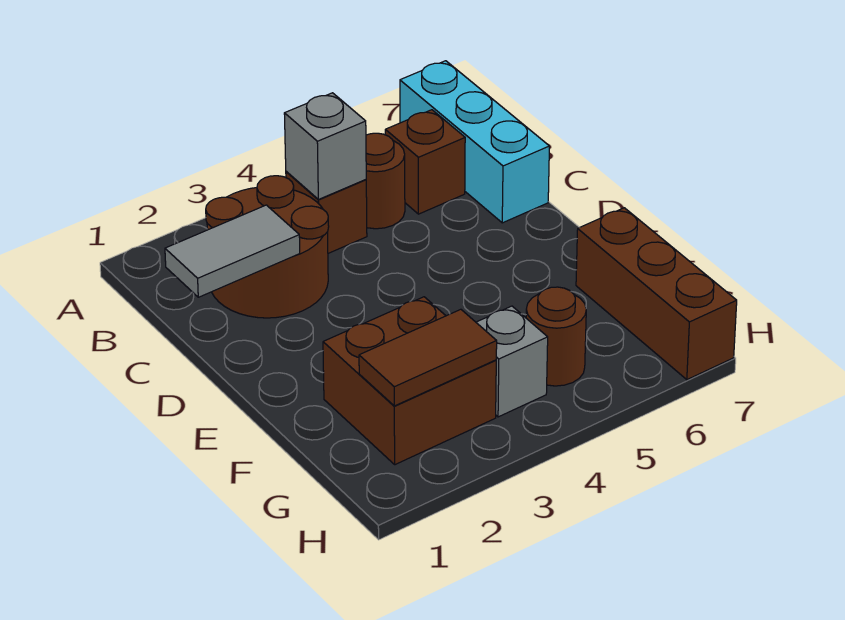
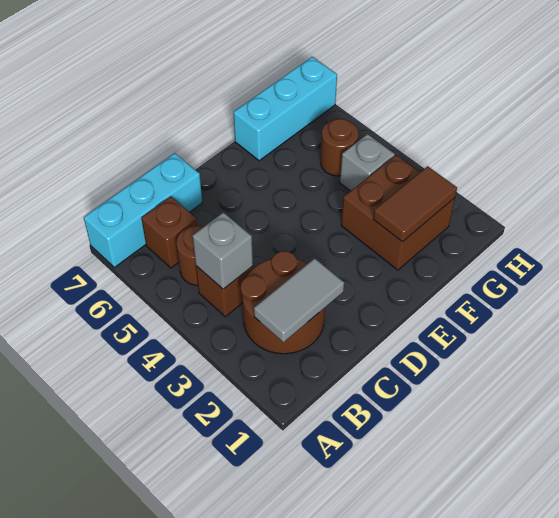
grey tile C1:C2 level 2 -> grey tile B2:C2 level 2
brown brick F7:H7 level 1 -> cyan brick F7:H7 level 1
brown tile G2:G3 level 2 -> brown tile F2:G2 level 2

